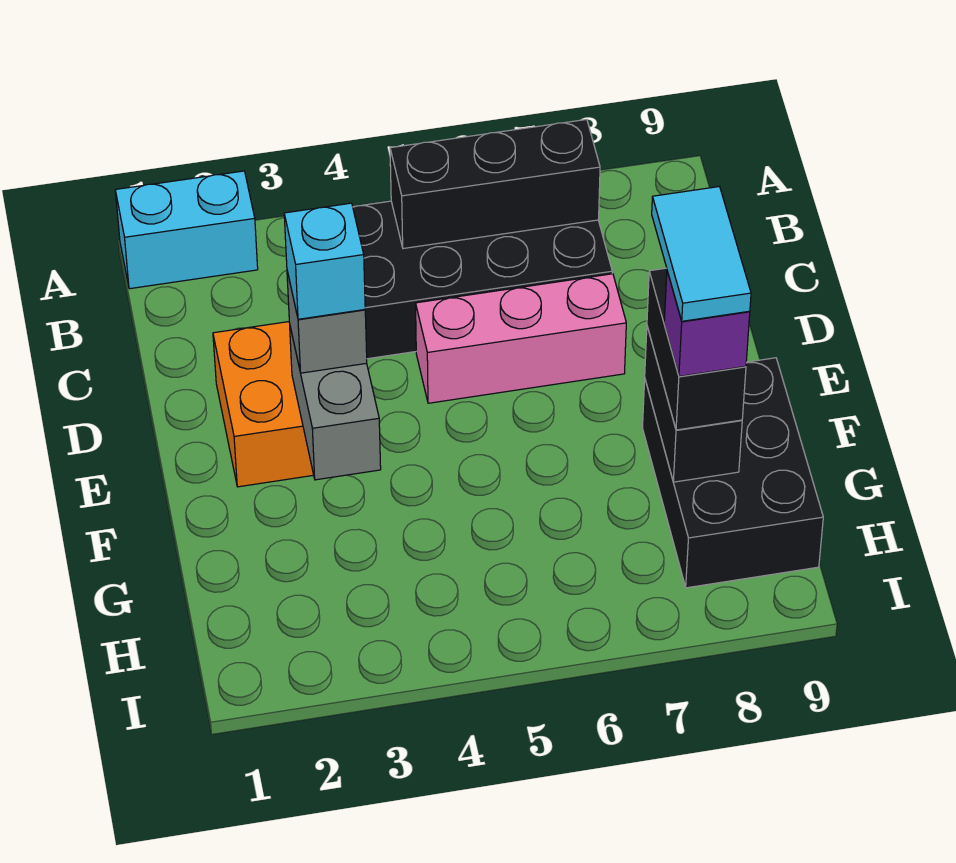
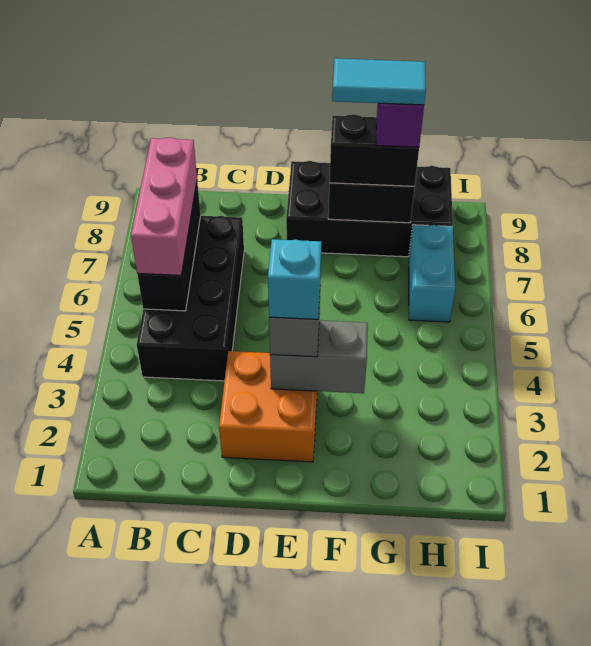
cyan brick A1:A2 level 1 -> cyan brick H6:H7 level 1
pink brick D5:D7 level 1 -> pink brick B5:B7 level 3
black brick F8:H9 level 1 -> black brick E8:H9 level 1

